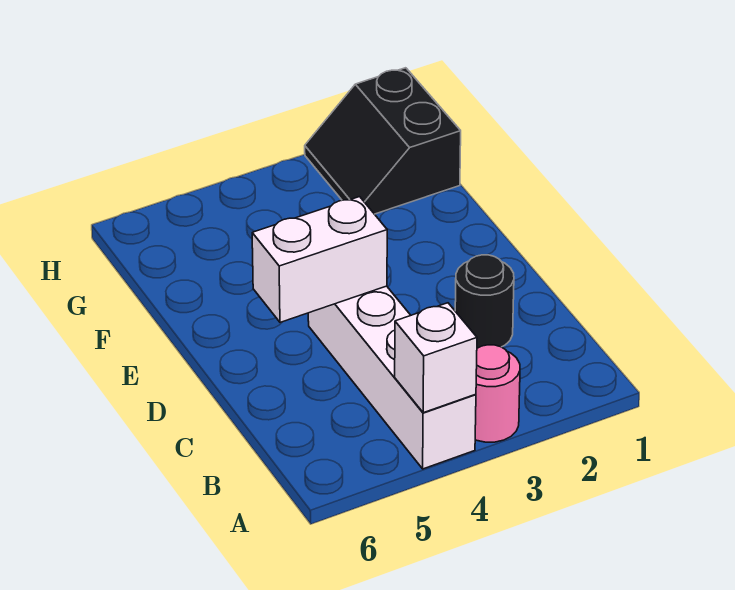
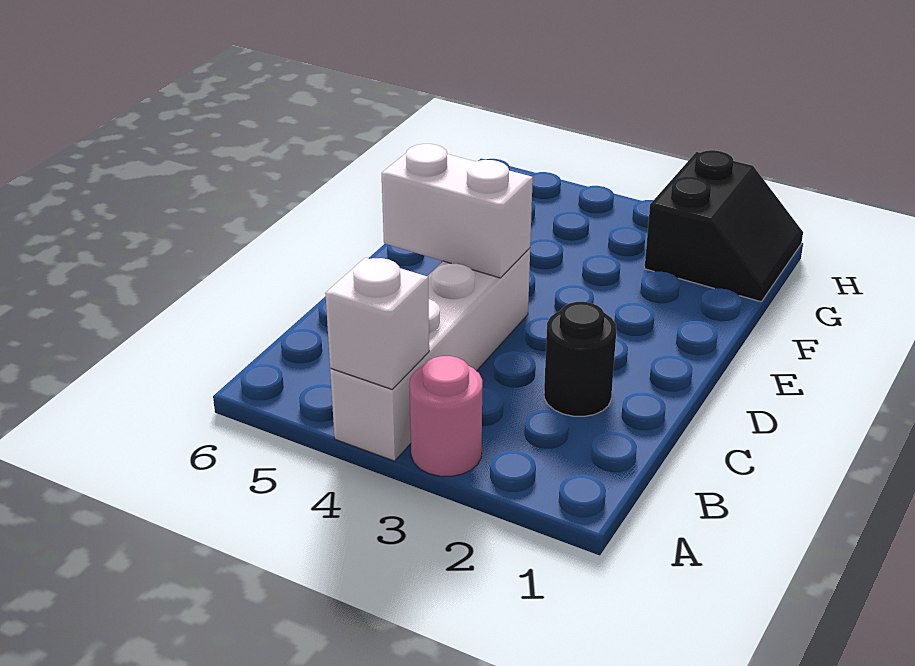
black slope G1:H2 level 1 top 1 -> black slope G1:H2 level 1 top 2

